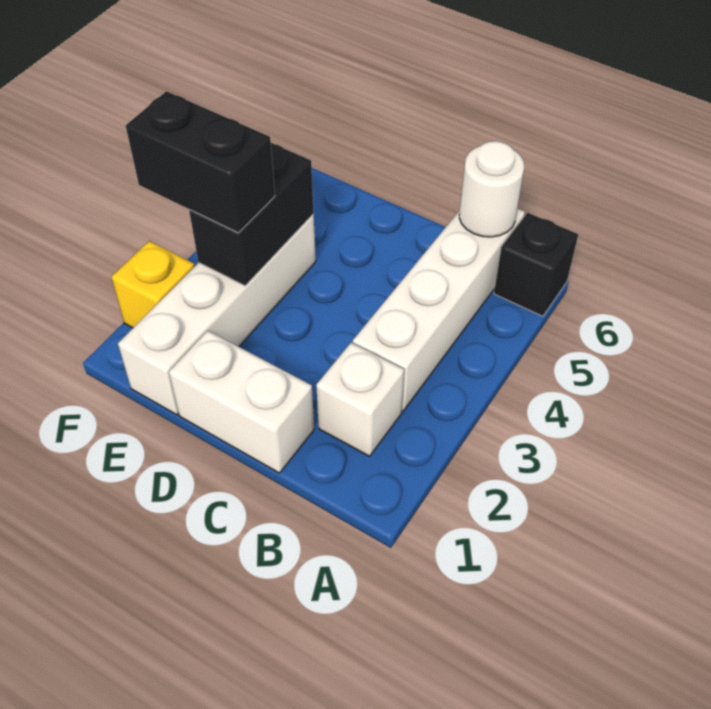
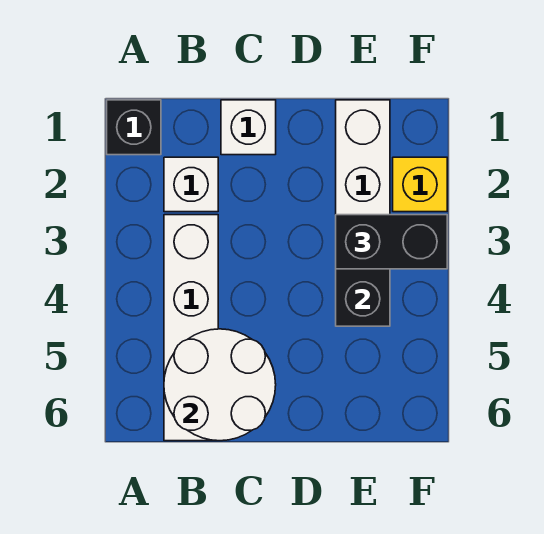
black brick A6 level 1 -> black brick A1 level 1
white round brick B6 level 2 -> white round brick B5:C6 level 2
white brick C1:D1 level 1 -> white brick C1 level 1

